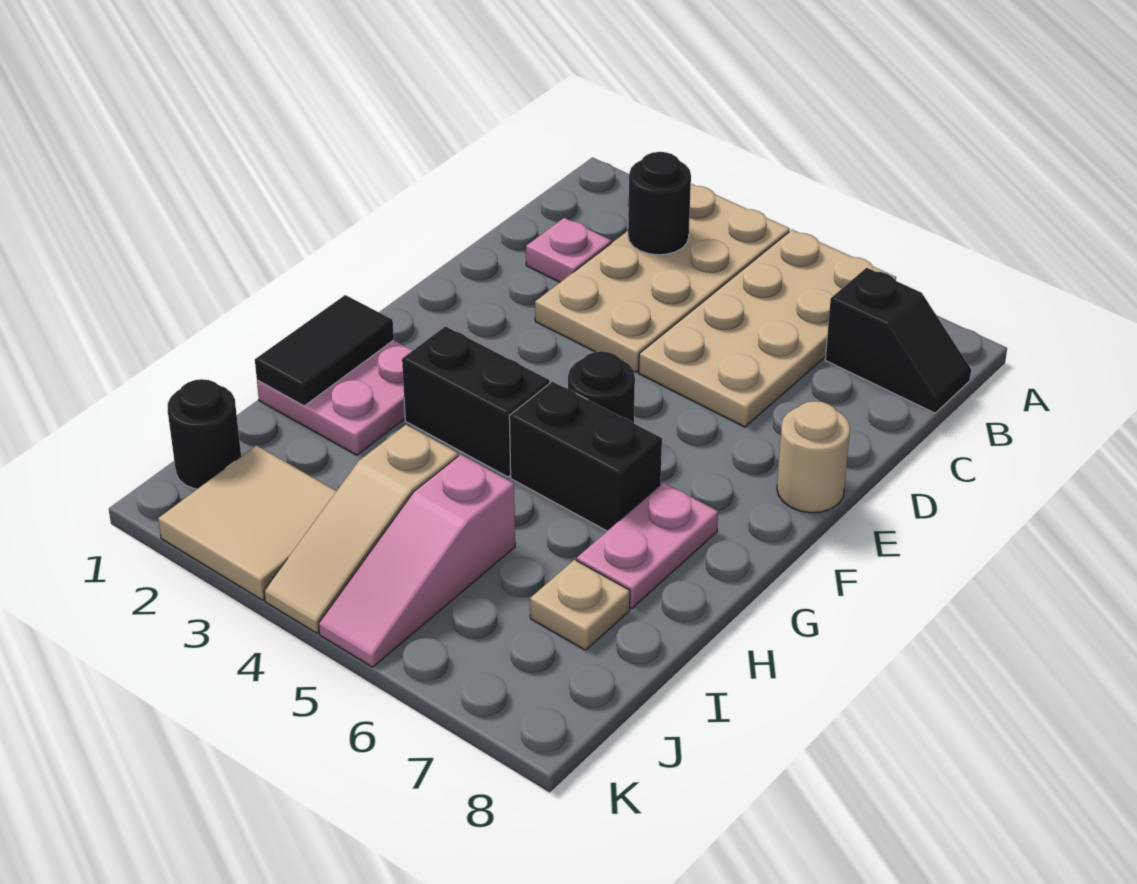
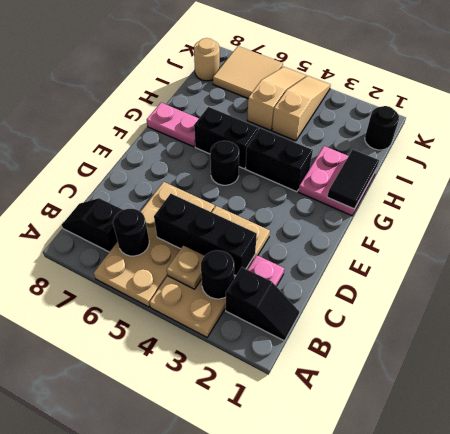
none -> black slope B1:B2 level 1 top 2
none -> black round brick B6 level 2
none -> black brick C3:C5 level 2
tan round brick E8 level 1 -> tan round brick J8 level 1
pink plate G7:H7 level 1 -> pink plate G7:G8 level 1
pink slope I5:K5 level 1 top I -> tan slope I5:K5 level 1 top I
tan plate I7 level 1 -> tan plate B4 level 2
tan tile J2:K3 level 1 -> tan tile J6:K7 level 1

